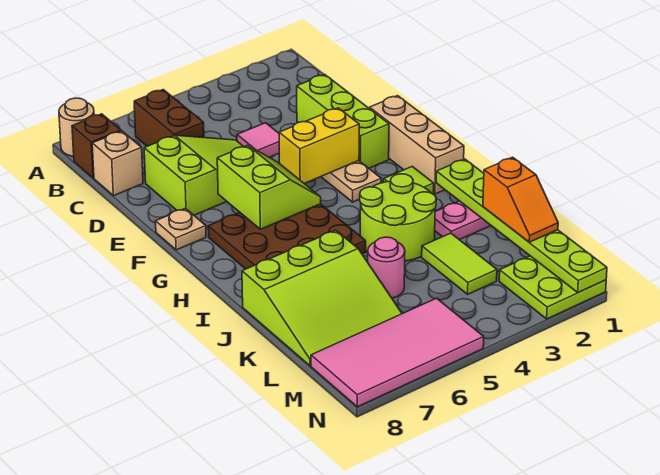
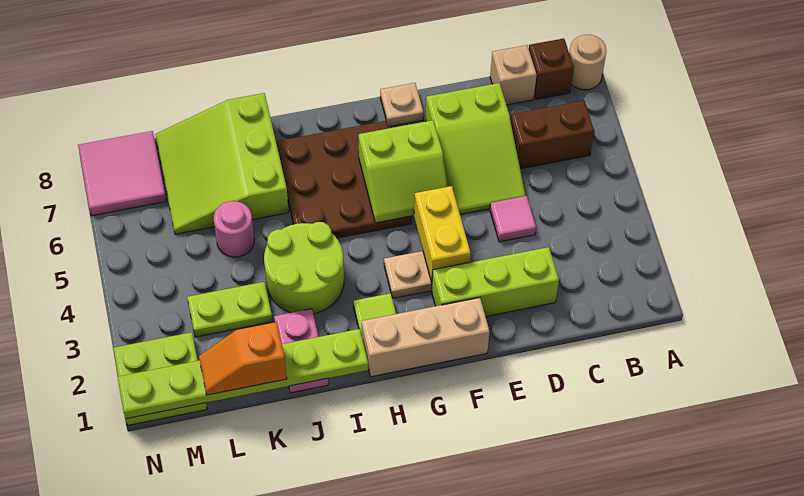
lime tile K3:L3 level 1 -> lime plate K3:L3 level 1
pink tile M5:N8 level 1 -> pink tile M7:N8 level 1

